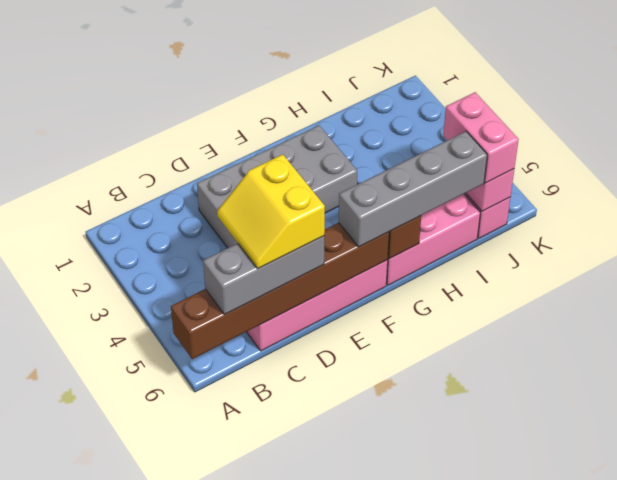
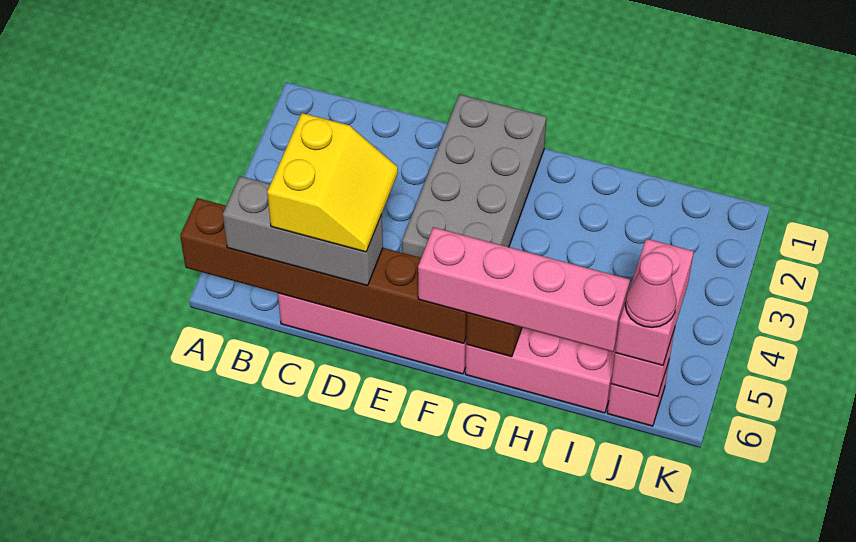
yellow slope C5:D6 level 4 top D -> yellow slope C5:D6 level 4 top C
grey brick D2:G3 level 1 -> grey brick E1:F4 level 1
grey brick F6:I6 level 3 -> pink brick F6:I6 level 3
none -> pink cone J6 level 4

